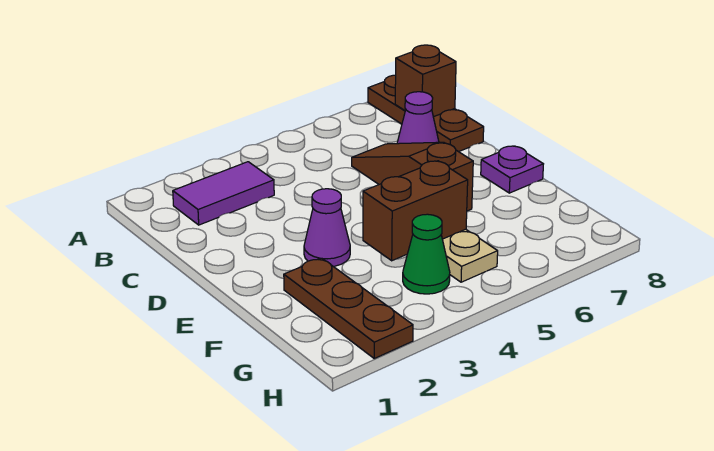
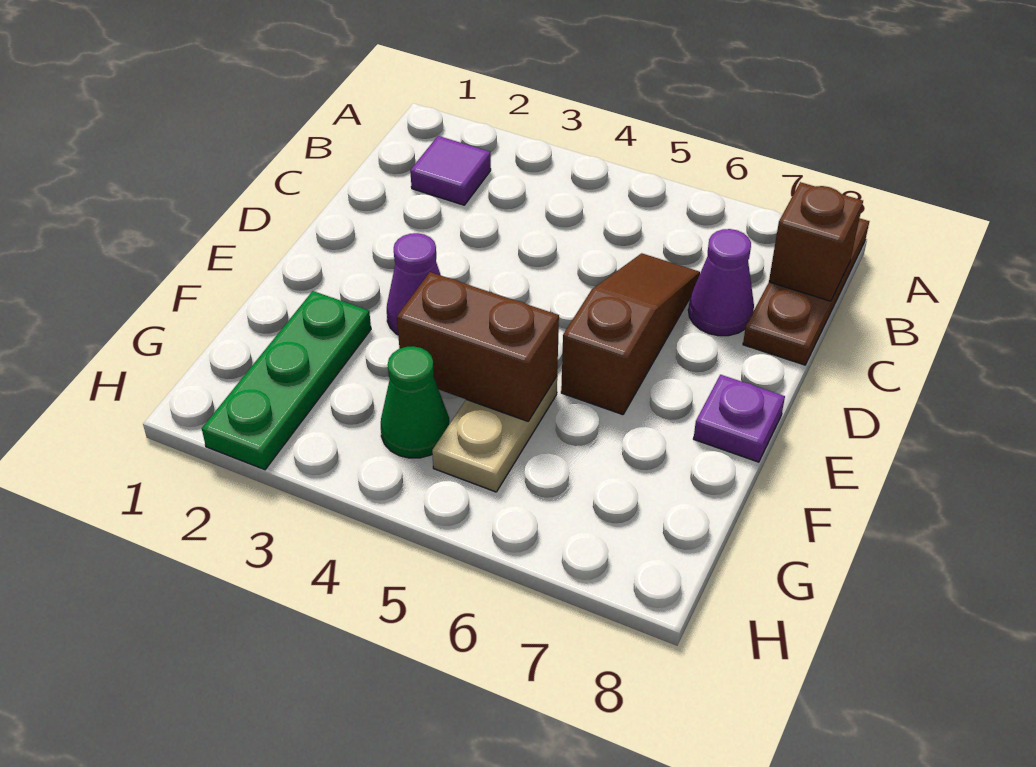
purple tile B2:B3 level 1 -> purple tile B2 level 1
brown plate F2:H2 level 1 -> green plate F2:H2 level 1

